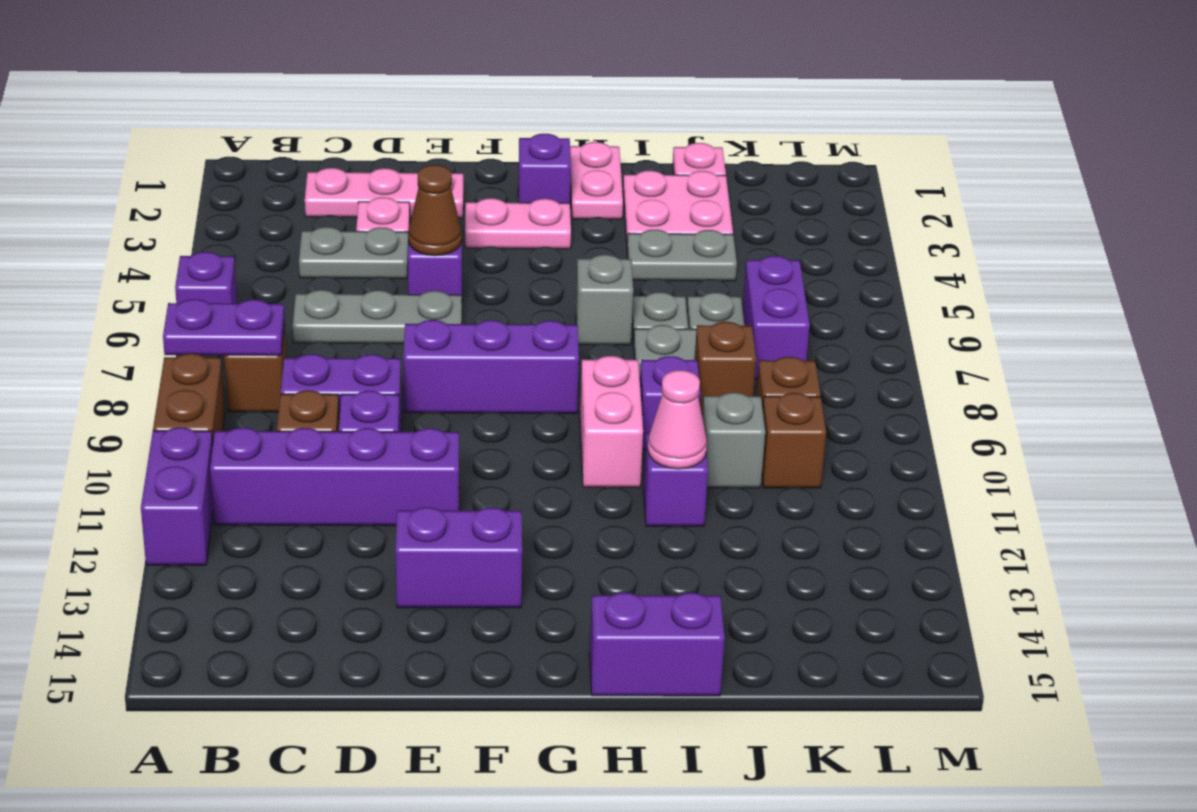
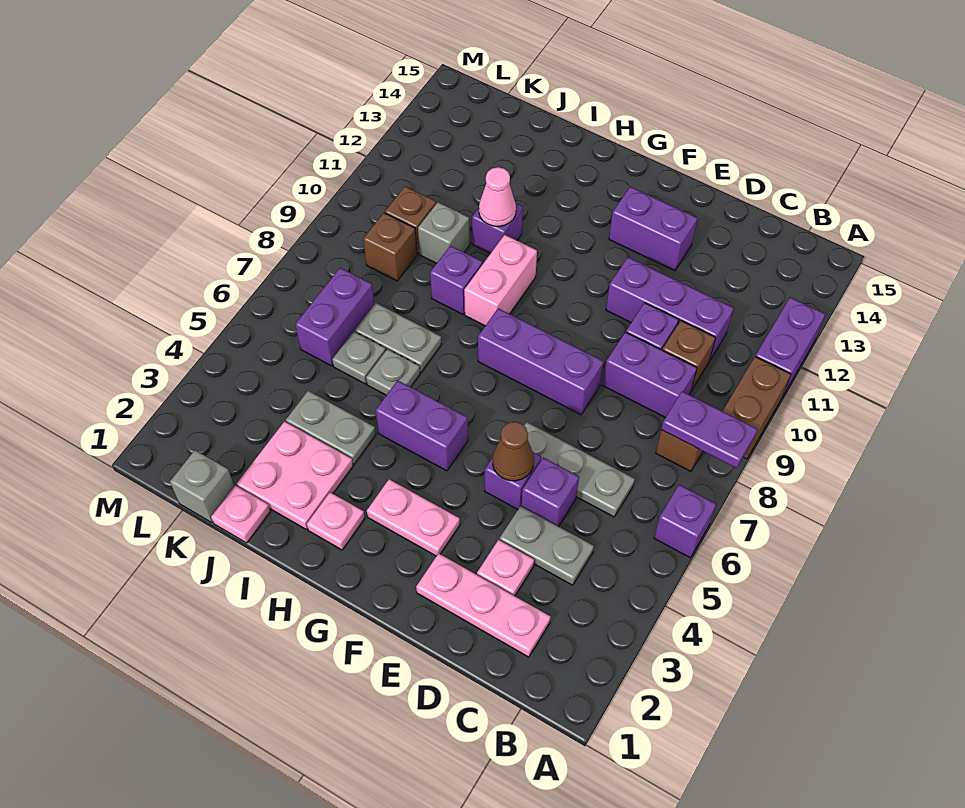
purple brick B11:E11 level 1 -> purple brick C11:E11 level 1
purple brick G2 level 1 -> purple brick D5 level 1
pink plate H1:H2 level 1 -> pink plate H2 level 1
grey brick H6 level 1 -> grey brick K1 level 1
purple brick H15:I15 level 1 -> purple brick G5:H5 level 1
brown brick J8 level 1 -> none

